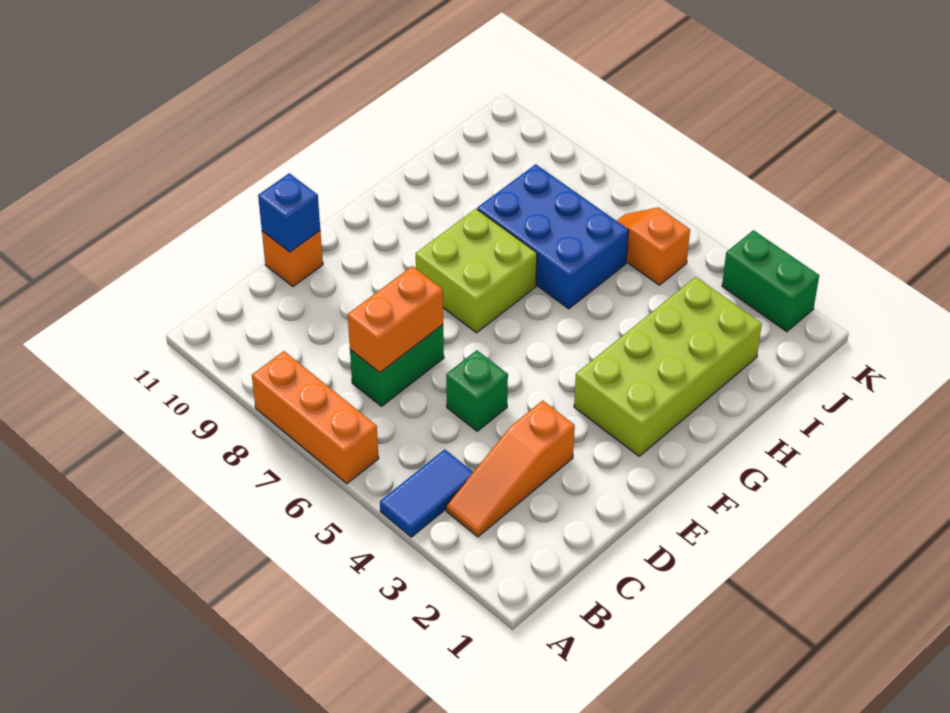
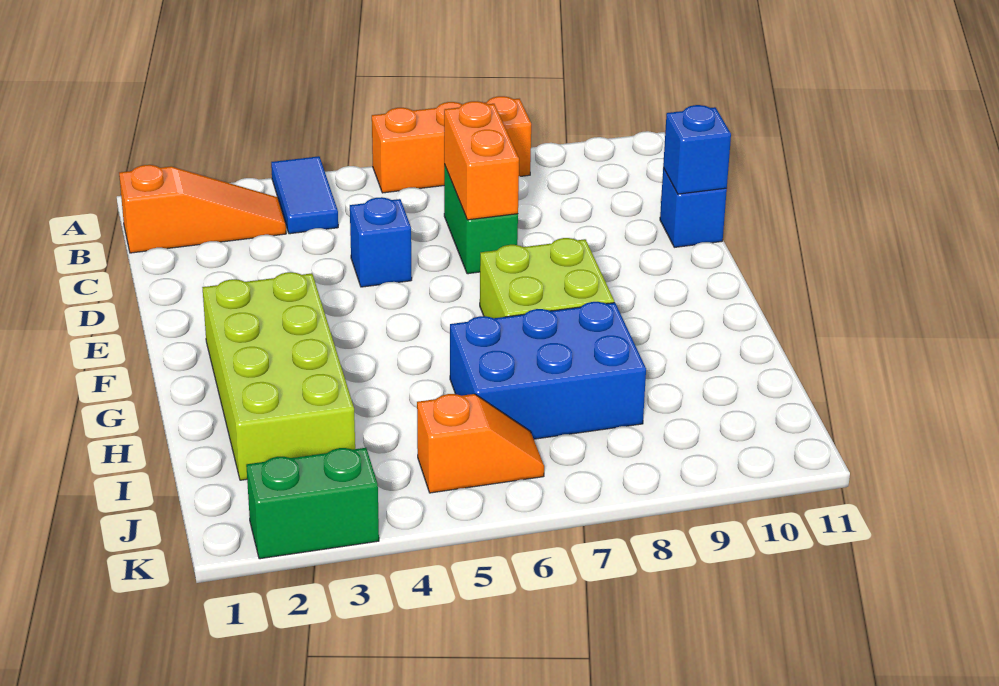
orange slope B3:D3 level 1 top D -> orange slope B1:B3 level 1 top 1
green brick D5 level 1 -> blue brick D5 level 1
orange brick D11 level 1 -> blue brick D11 level 1

